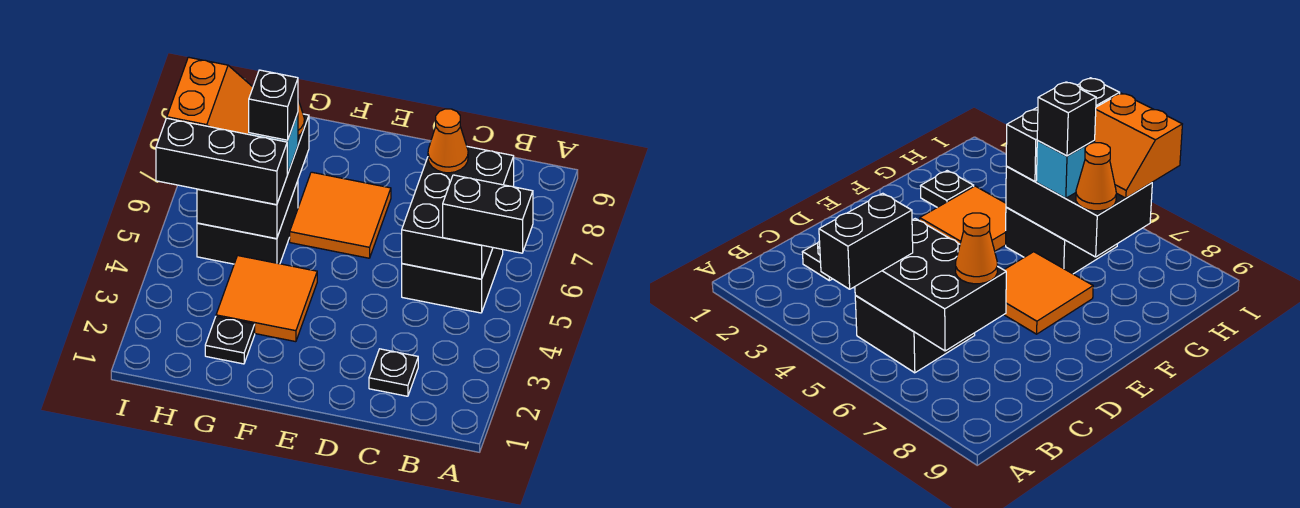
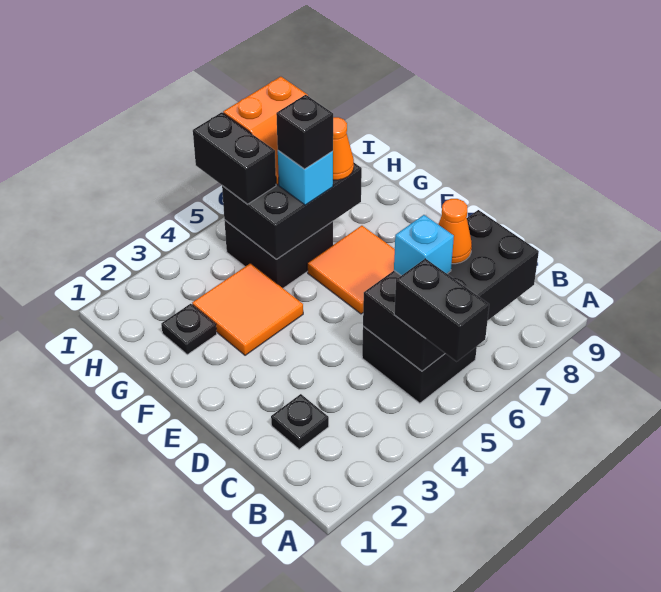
black brick B5:C7 level 2 -> black brick B5:C8 level 2
none -> cyan brick C6 level 3
black brick G5:I5 level 3 -> black brick H5:I5 level 3

